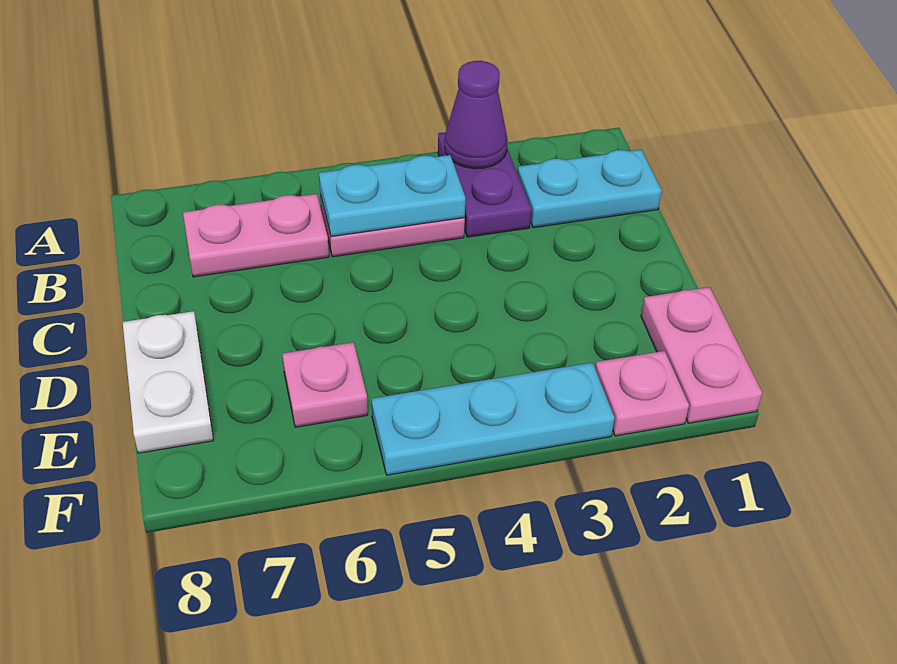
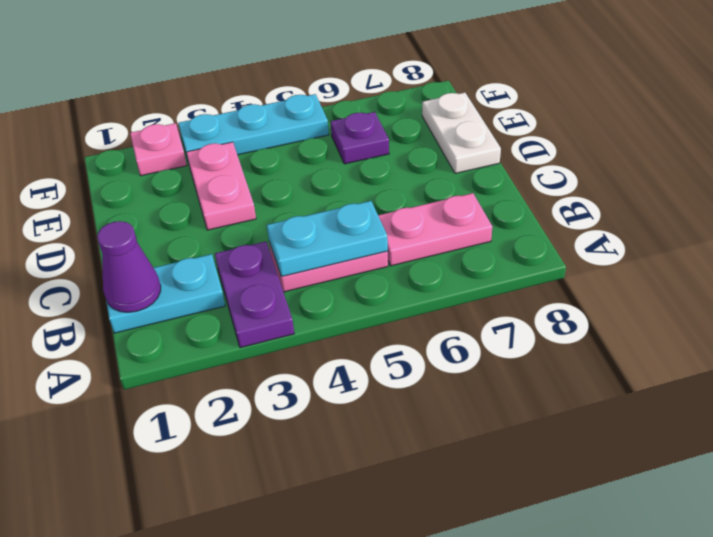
purple cone A3 level 2 -> purple cone B1 level 2
pink plate E1:F1 level 1 -> pink plate D3:E3 level 1
pink plate E6 level 1 -> purple plate E6 level 1

